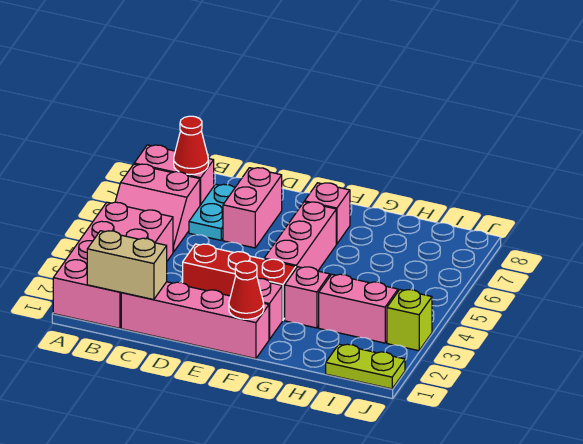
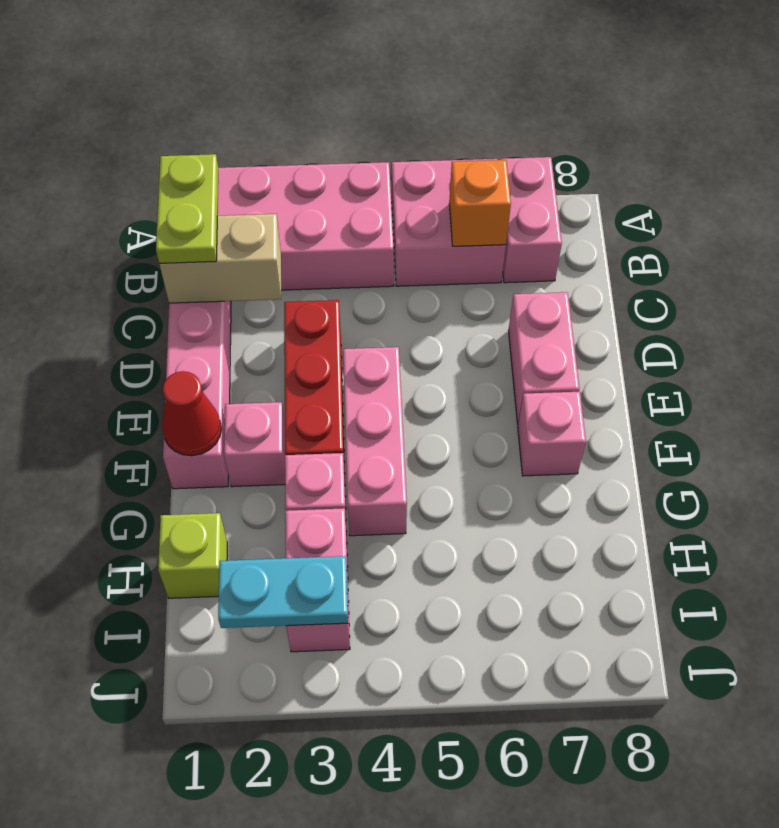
pink slope A5:B6 level 1 top 6 -> pink brick A5:B6 level 1
tan brick B1:C1 level 2 -> tan brick C1:C2 level 2
none -> orange brick B6 level 2
red cone B7 level 2 -> none
cyan plate C6:C7 level 1 -> cyan plate I2:I3 level 2
pink brick D6:D7 level 1 -> pink brick D7:E7 level 1
pink brick F4:F6 level 1 -> pink brick E4:G4 level 1
lime plate I1:J1 level 1 -> lime plate B1:C1 level 3
lime brick J3 level 1 -> lime brick H1 level 1

